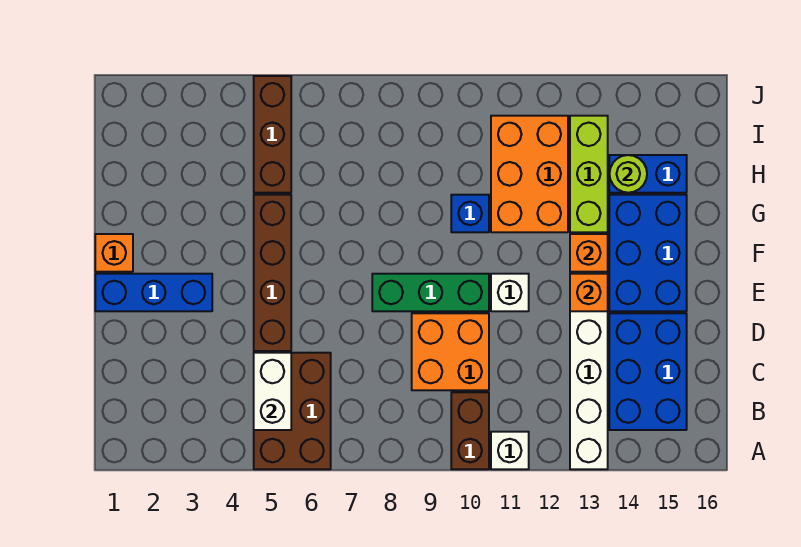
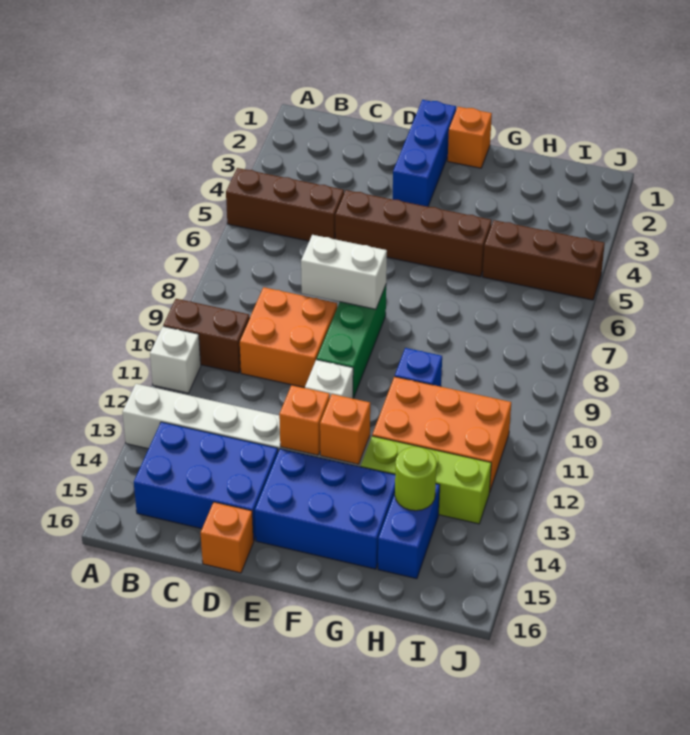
brown brick A5:C6 level 1 -> brown brick A5:C5 level 1
white brick B5:C5 level 2 -> white brick D8:E8 level 2
none -> orange brick D16 level 1

